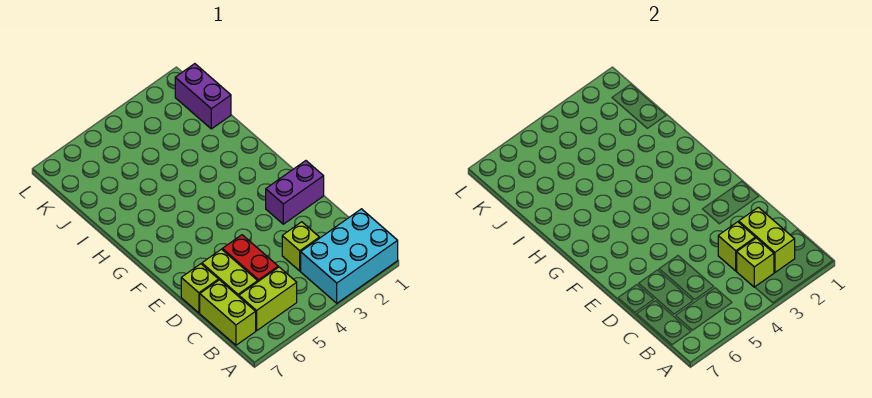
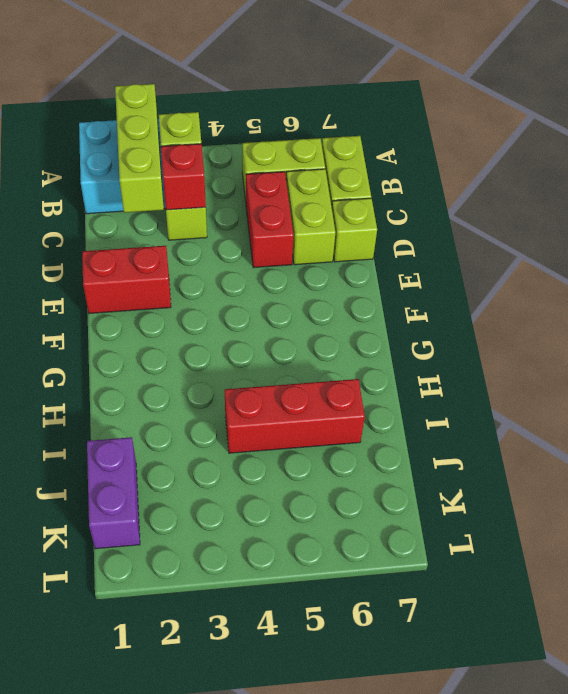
lime brick B2:C2 level 2 -> lime brick A2:C2 level 2
lime brick C3 level 2 -> red brick C3 level 2
purple brick E1:E2 level 1 -> red brick E1:E2 level 1
none -> red brick I4:I6 level 1

